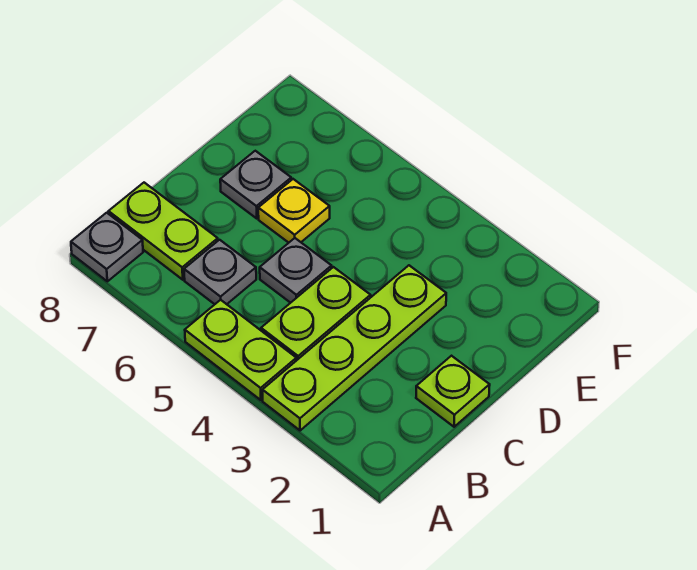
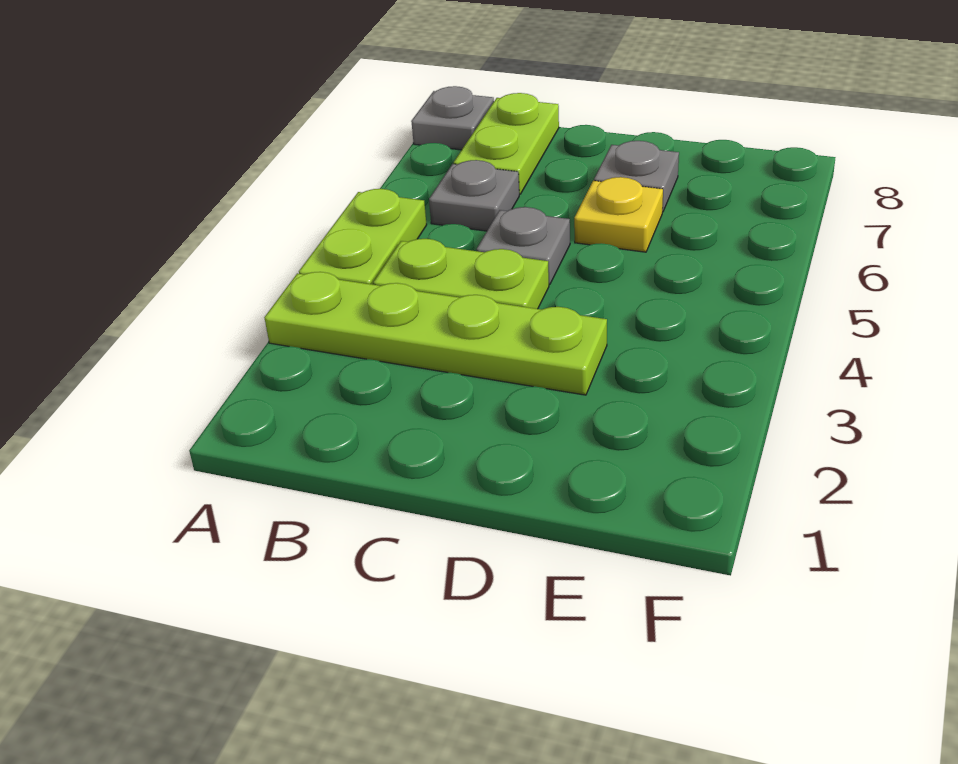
lime plate C1 level 1 -> none

